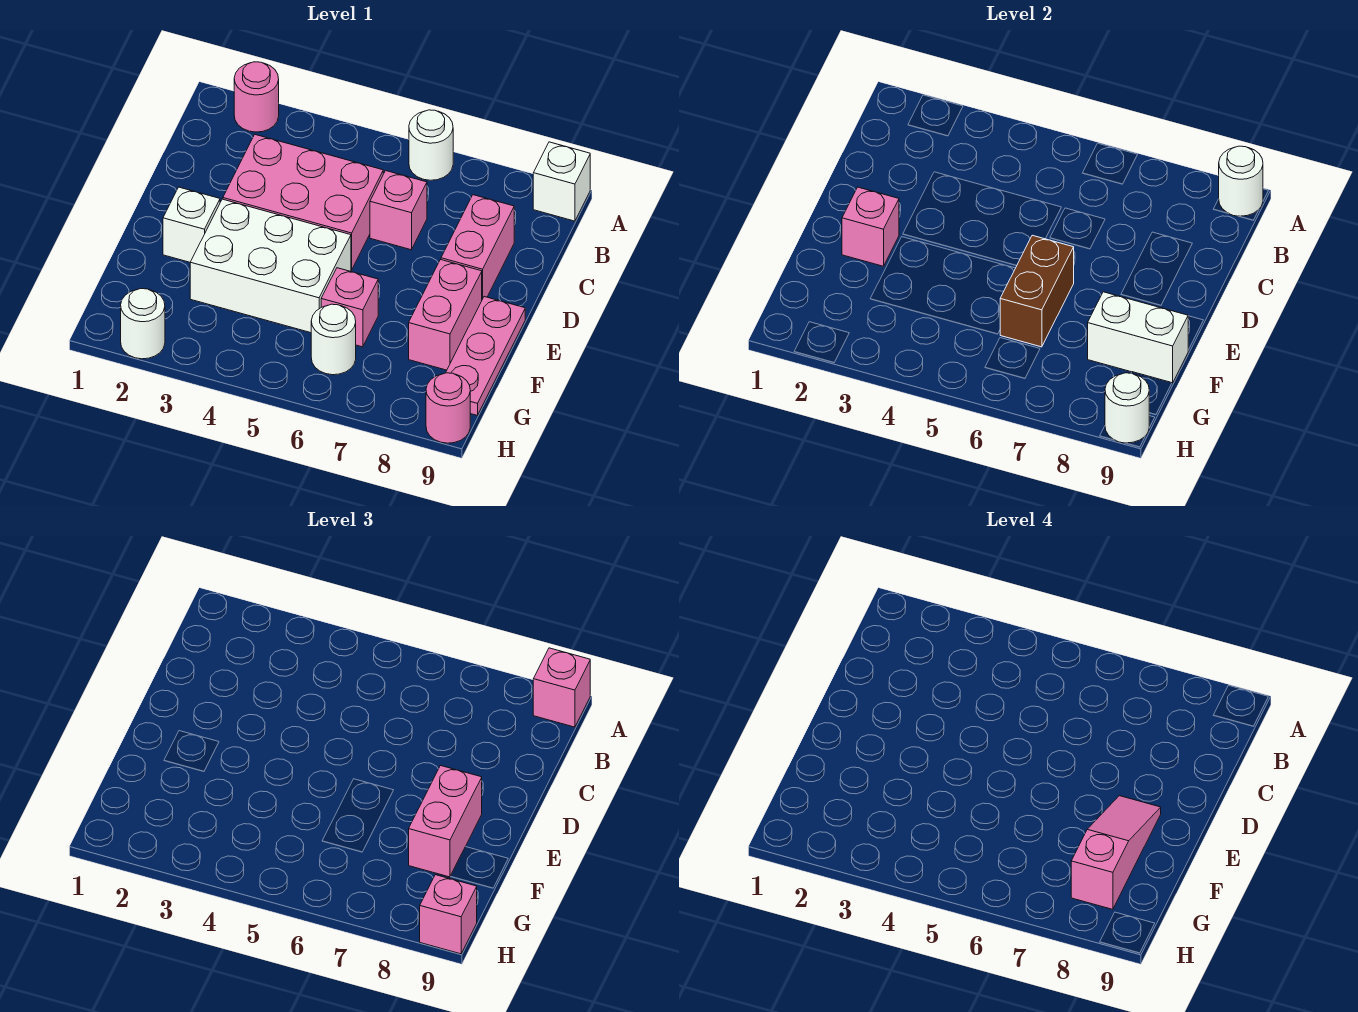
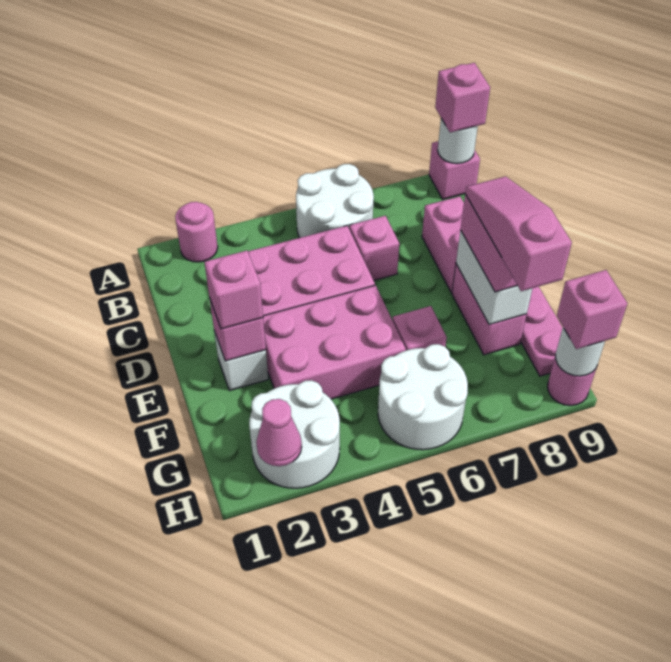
white round brick A6 level 1 -> white round brick A5:B6 level 1
white brick A9 level 1 -> pink brick A9 level 1
none -> pink brick E2 level 3
white brick E3:F5 level 1 -> pink brick E3:F5 level 1
brown brick E6:F6 level 2 -> none
white brick F8:F9 level 2 -> white brick E8:F8 level 2
white round brick G6 level 1 -> white round brick G5:H6 level 1
white round brick H2 level 1 -> white round brick G2:H3 level 1
none -> pink cone H2 level 2

